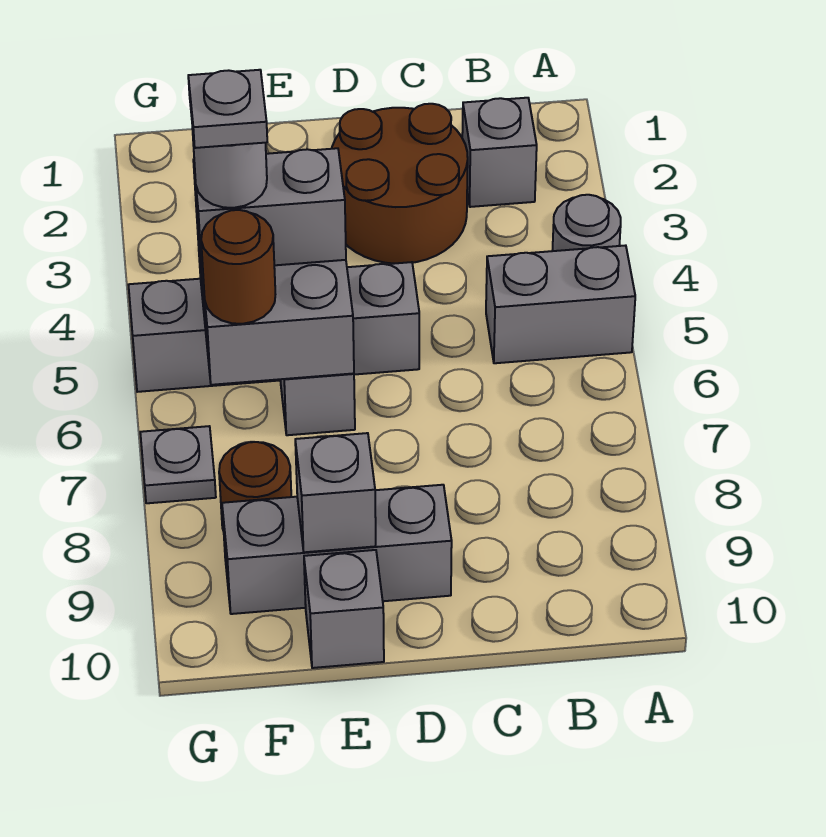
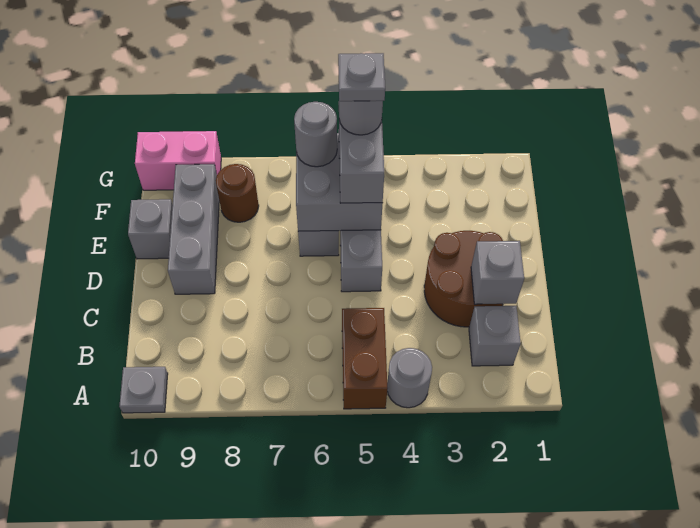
grey brick A5:B5 level 1 -> brown brick A5:B5 level 1
grey brick E9 level 2 -> grey brick C2 level 2
brown round brick F6 level 3 -> grey round brick F6 level 3
grey plate G7 level 1 -> grey plate A10 level 1
none -> pink brick G9:G10 level 1

